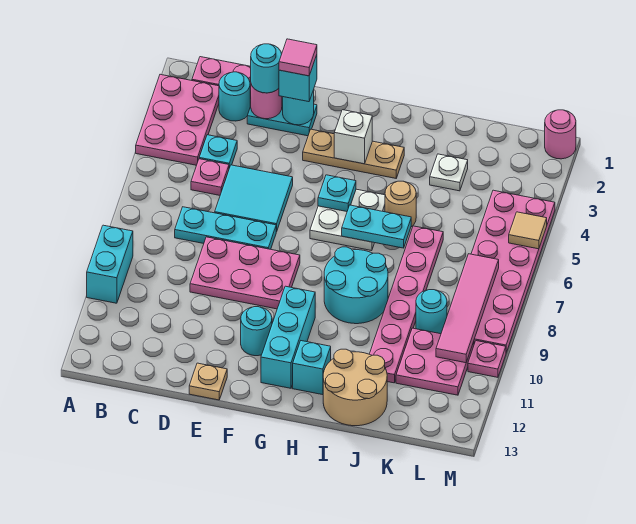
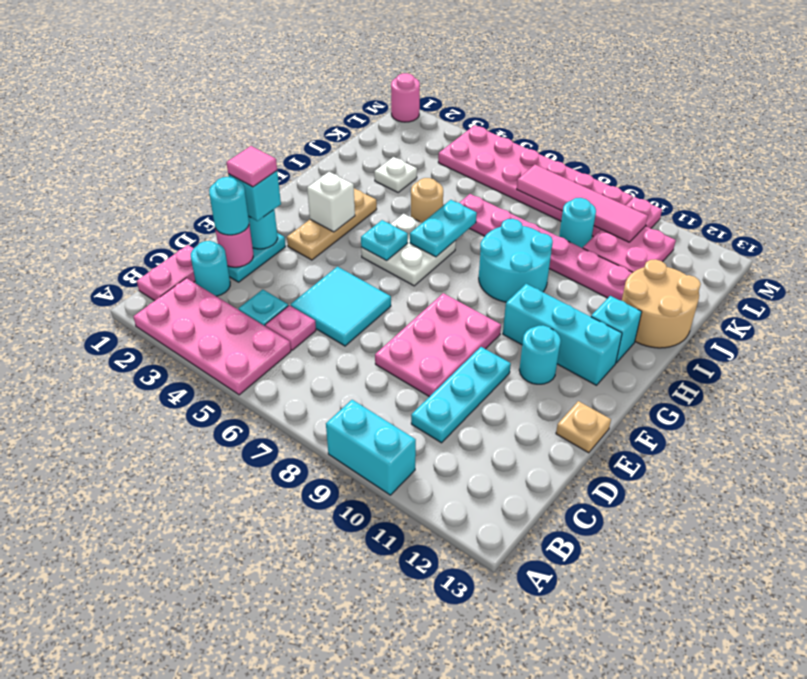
pink plate A2:B4 level 1 -> pink plate A2:B5 level 1
cyan plate C7:E7 level 1 -> cyan plate C10:E10 level 1
tan tile M5 level 2 -> none

